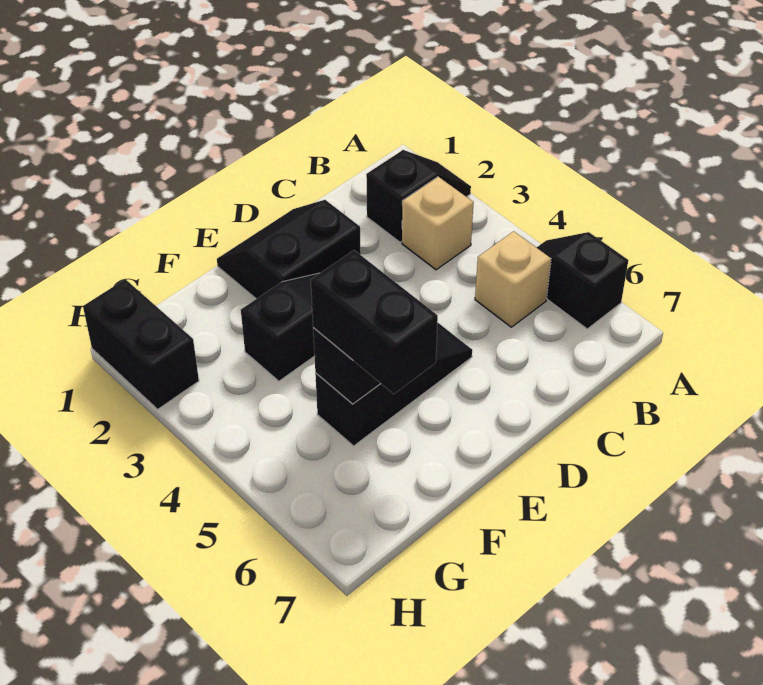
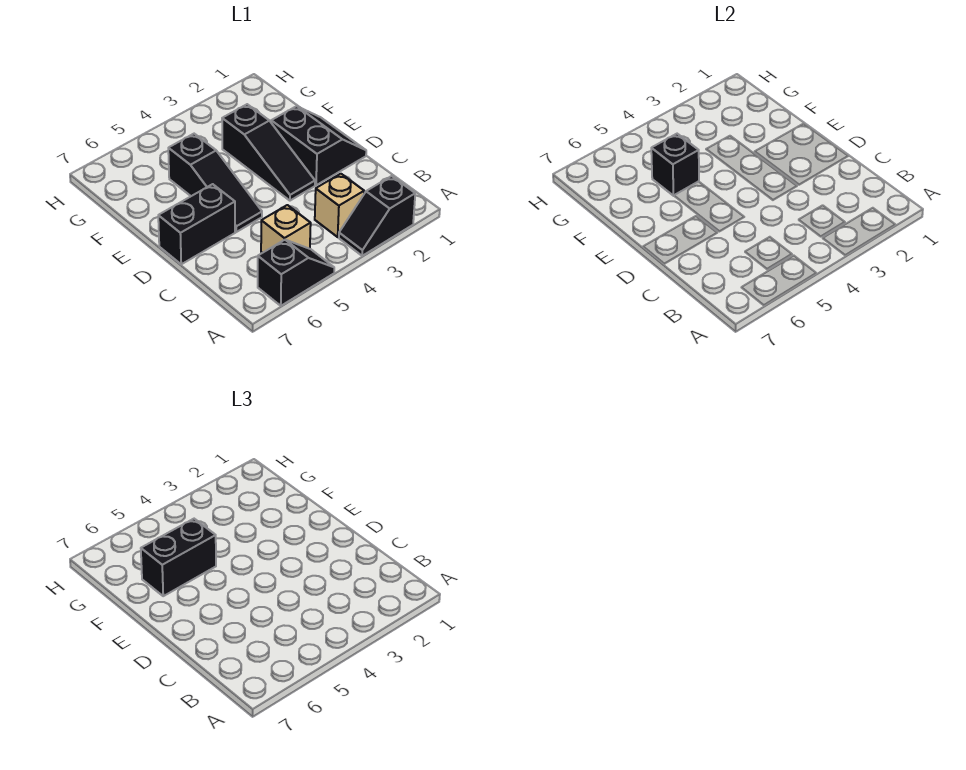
black slope A2:B2 level 1 top B -> black slope A2:A3 level 1 top 2
black brick H1:H2 level 1 -> black brick D6:D7 level 1

